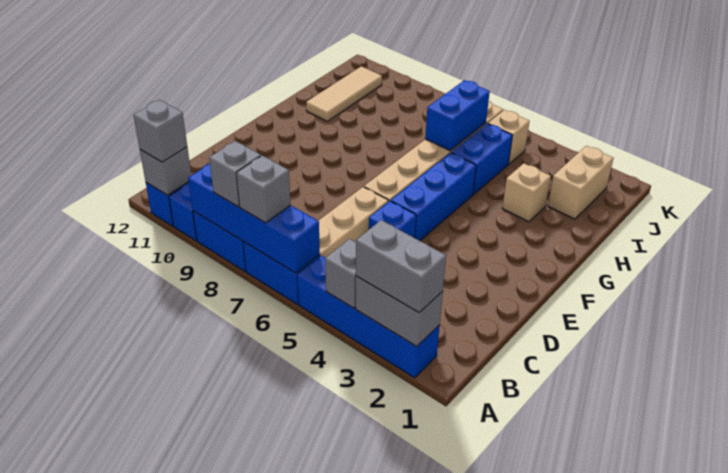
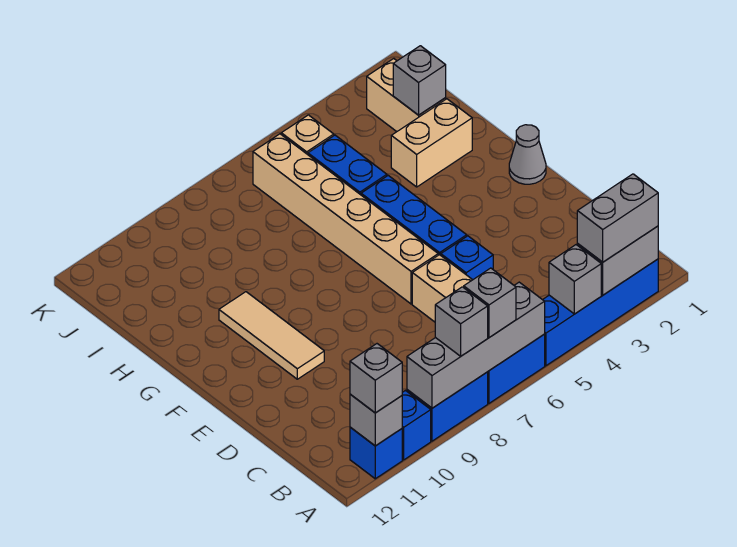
blue brick A6:A9 level 2 -> grey brick A6:A9 level 2
none -> grey cone F1 level 1
tan brick H3 level 1 -> tan brick H2:H3 level 1
blue brick H6:I6 level 2 -> none
tan tile H11:J11 level 1 -> tan tile E10:G10 level 1
none -> grey brick I2 level 2

